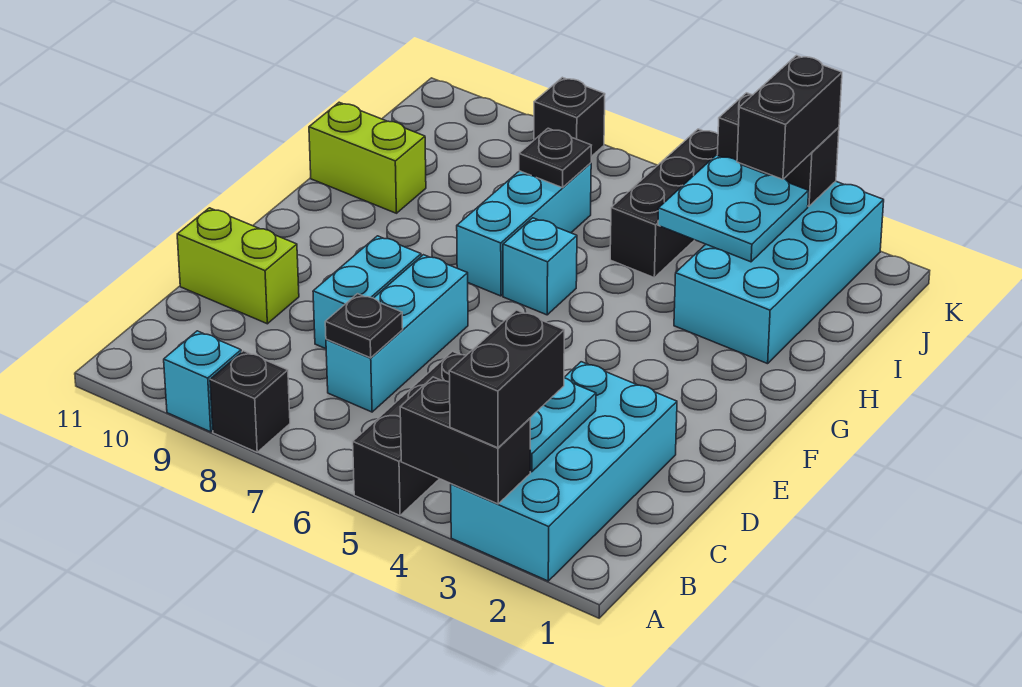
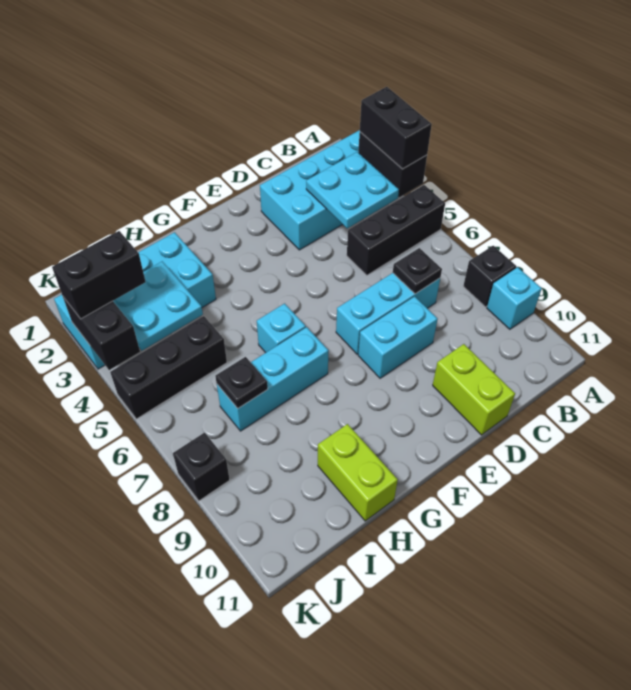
black brick A3:B3 level 3 -> black brick A3:A4 level 3

